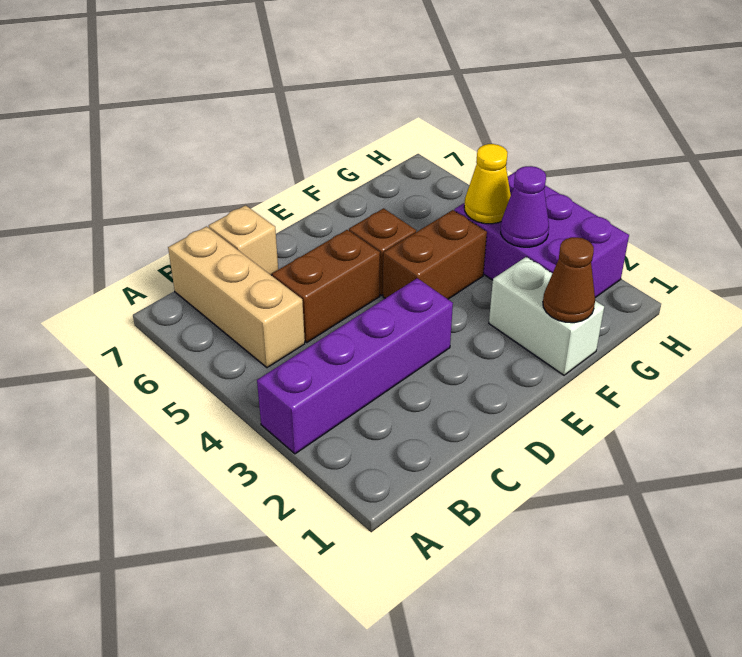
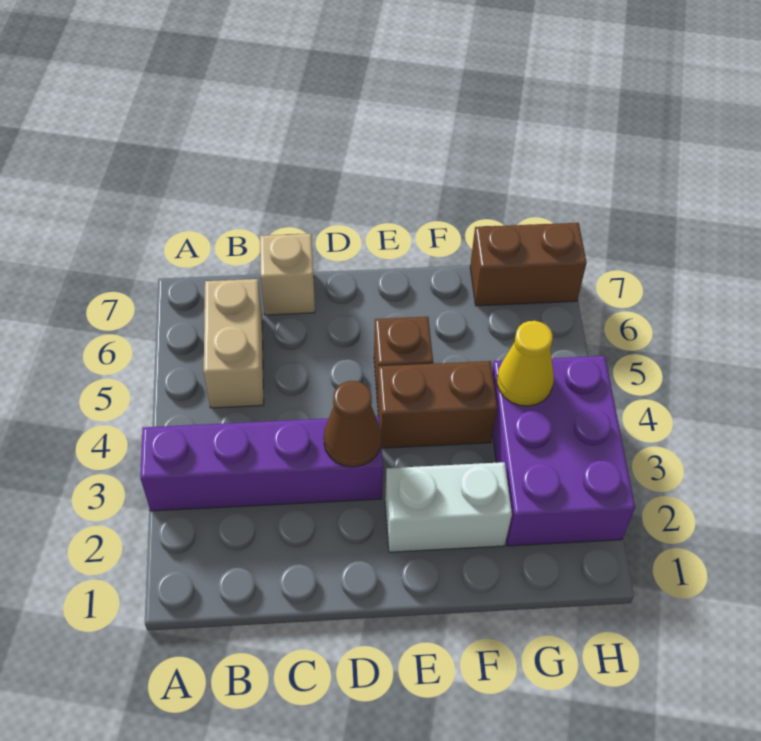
tan brick B5:B7 level 1 -> tan brick B5:B6 level 1
brown brick C5:D5 level 1 -> brown brick G7:H7 level 1
white brick F1:F2 level 1 -> white brick E2:F2 level 1
brown cone F1 level 2 -> brown cone D3 level 2
purple cone G3 level 2 -> none

